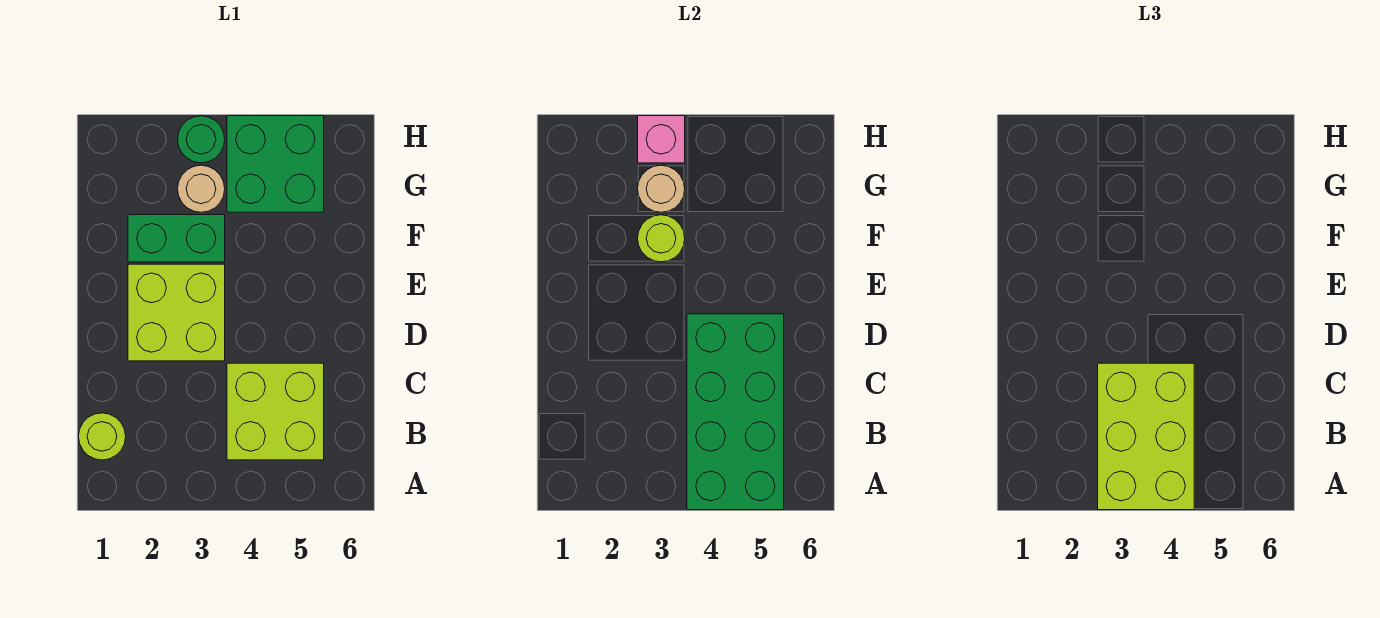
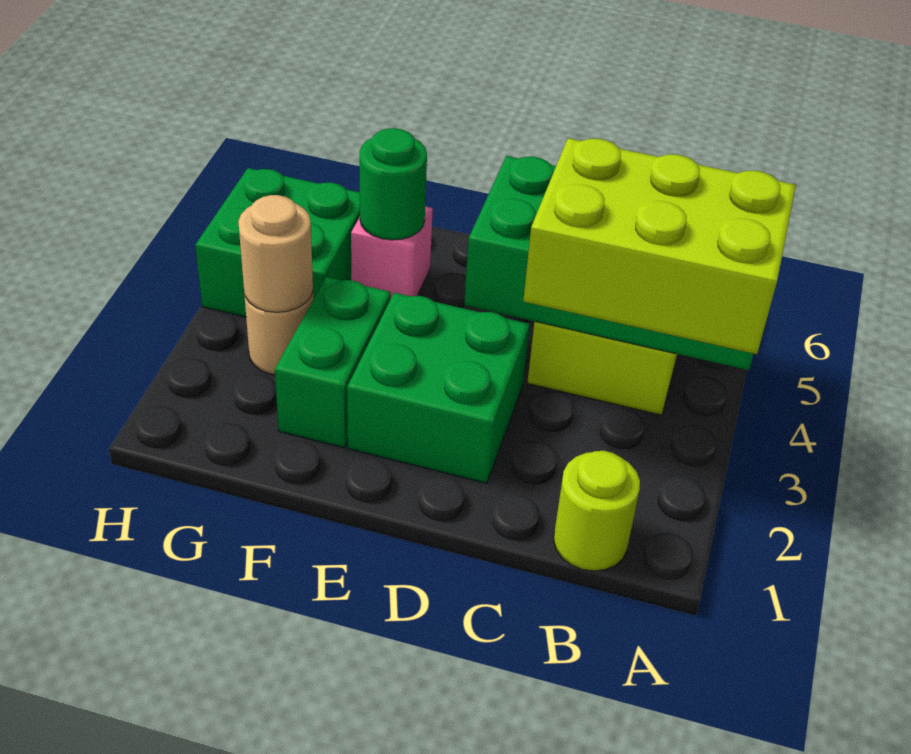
lime brick D2:E3 level 1 -> green brick D2:E3 level 1
lime round brick F3 level 2 -> none
green round brick H3 level 1 -> green round brick F5 level 2
pink brick H3 level 2 -> pink brick F5 level 1

